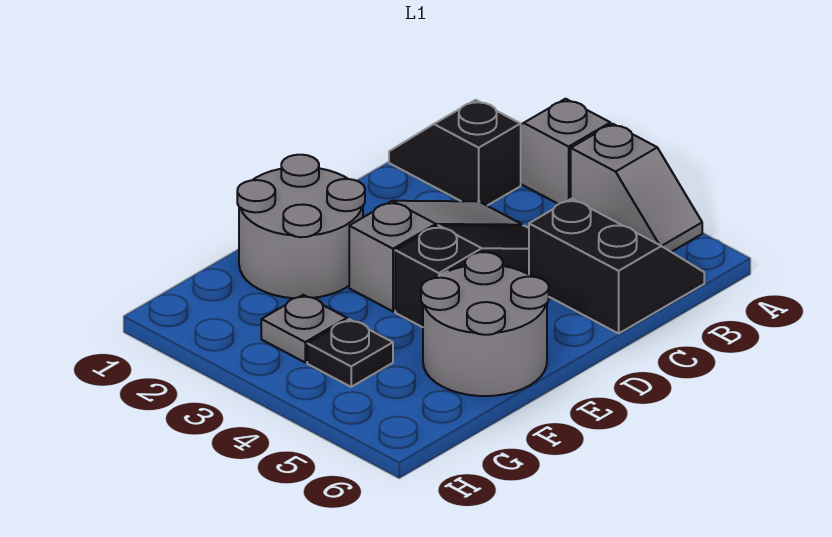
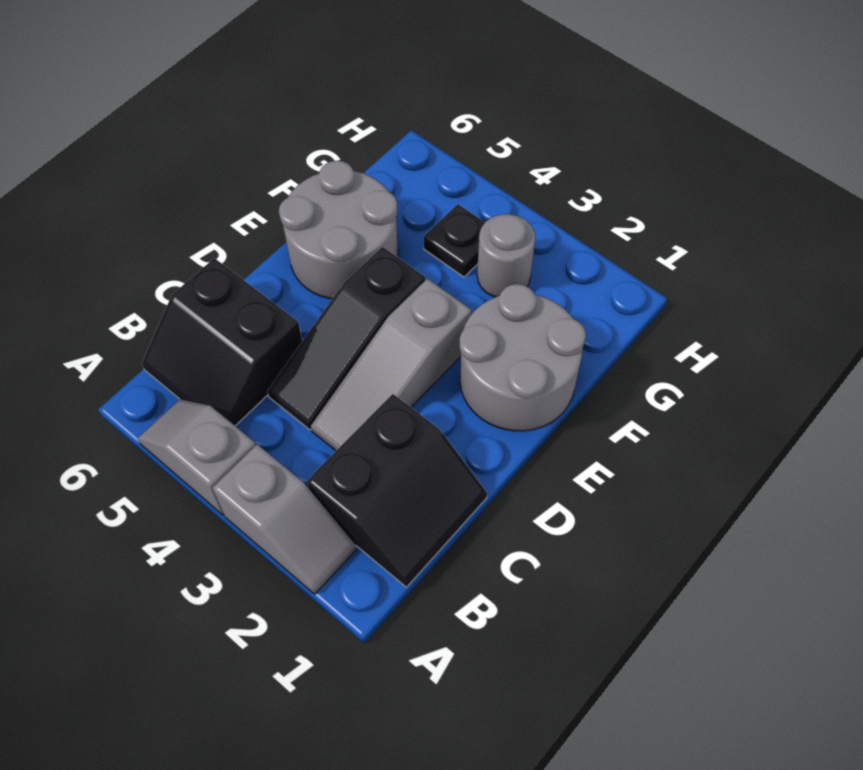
black slope B1:B2 level 1 top 2 -> black slope B1:C2 level 1 top 2
grey plate G3 level 1 -> grey round brick G3 level 1

